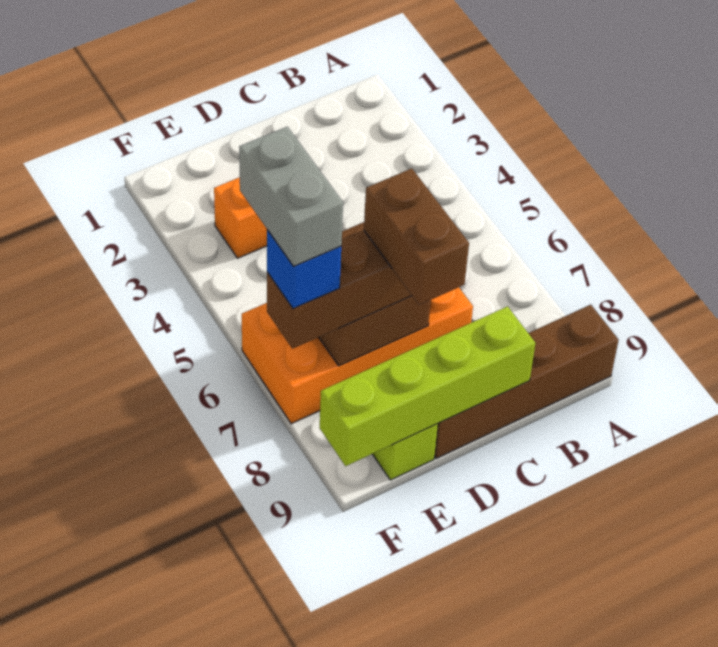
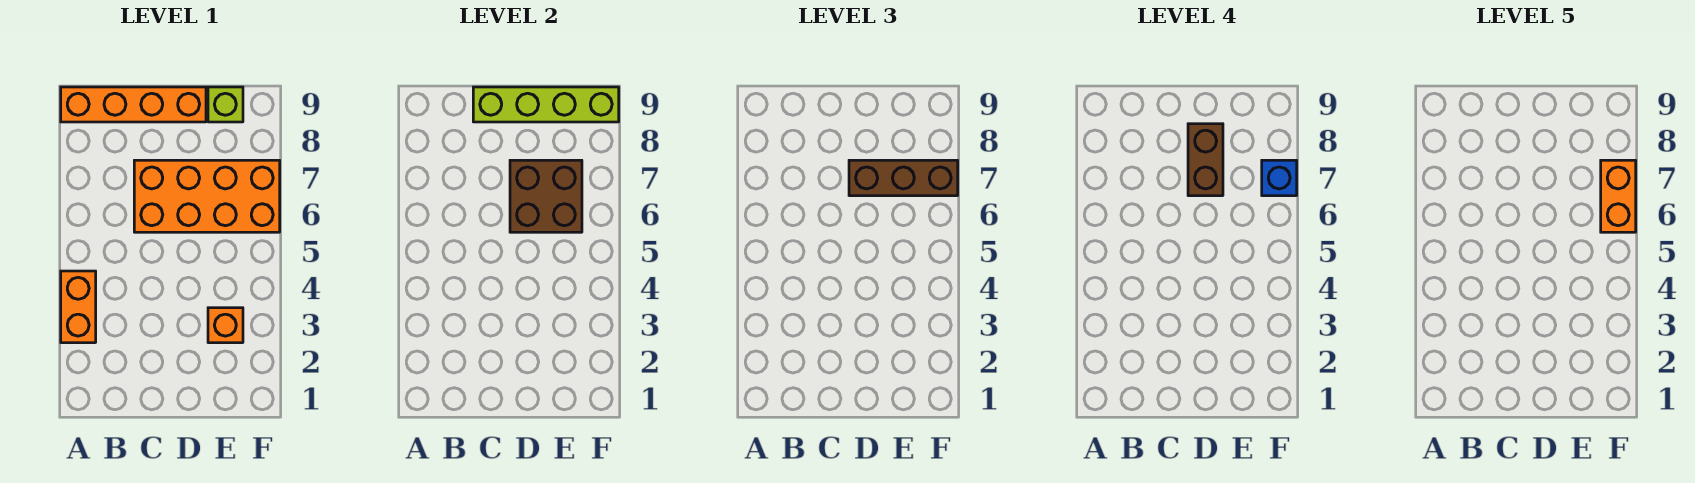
none -> orange brick A3:A4 level 1
brown brick A9:D9 level 1 -> orange brick A9:D9 level 1
grey brick F6:F7 level 5 -> orange brick F6:F7 level 5

